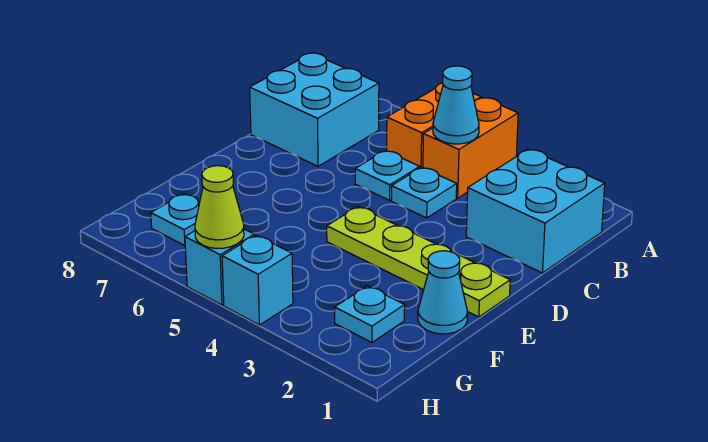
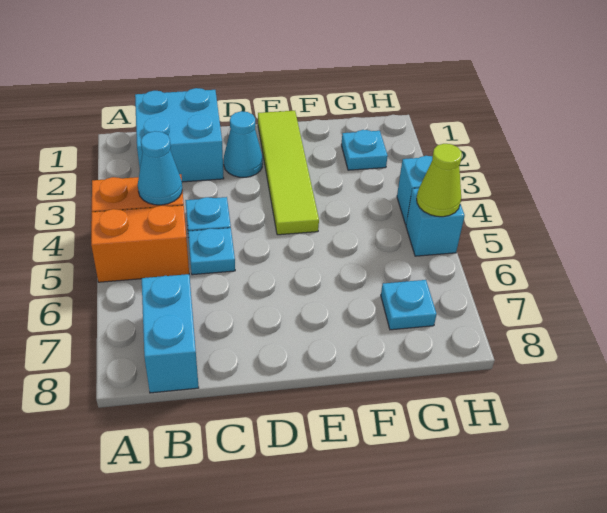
cyan brick B7:C8 level 1 -> cyan brick B7:B8 level 1
lime plate E1:E4 level 1 -> lime tile E1:E4 level 1
cyan cone F1 level 1 -> cyan cone D2 level 1

